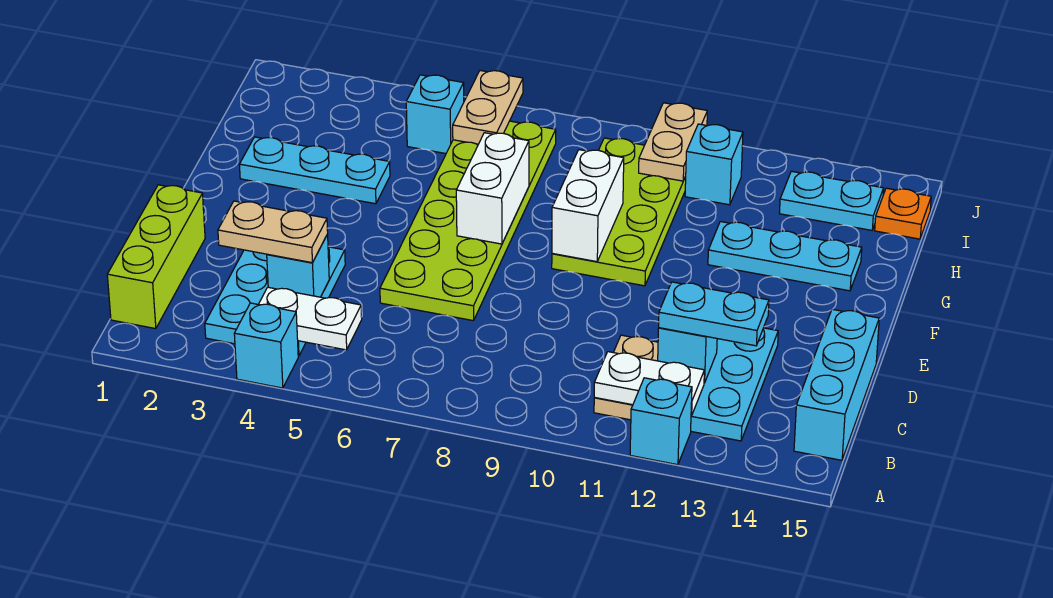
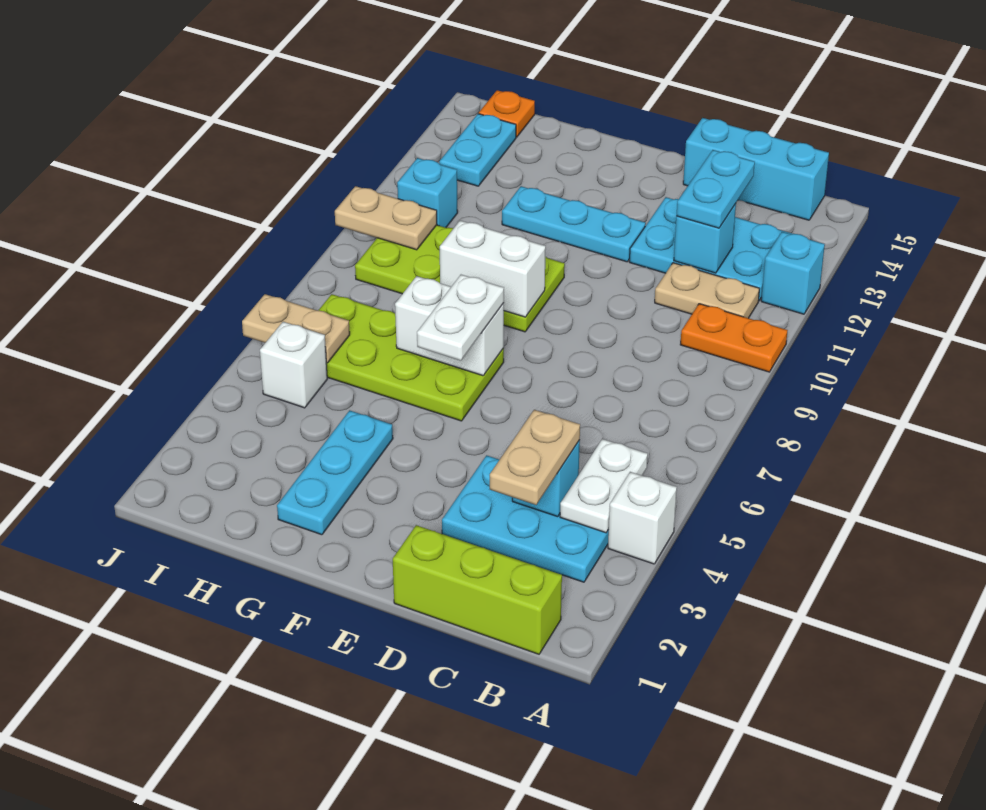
cyan brick A4 level 1 -> white brick A4 level 1
none -> orange plate A10:B10 level 1
white plate B11:B12 level 2 -> white plate F6:F7 level 3
lime plate D6:I7 level 1 -> lime plate F6:I7 level 1
cyan plate G12:G14 level 1 -> cyan plate E12:G12 level 1
cyan brick I5 level 1 -> white brick I5 level 1

